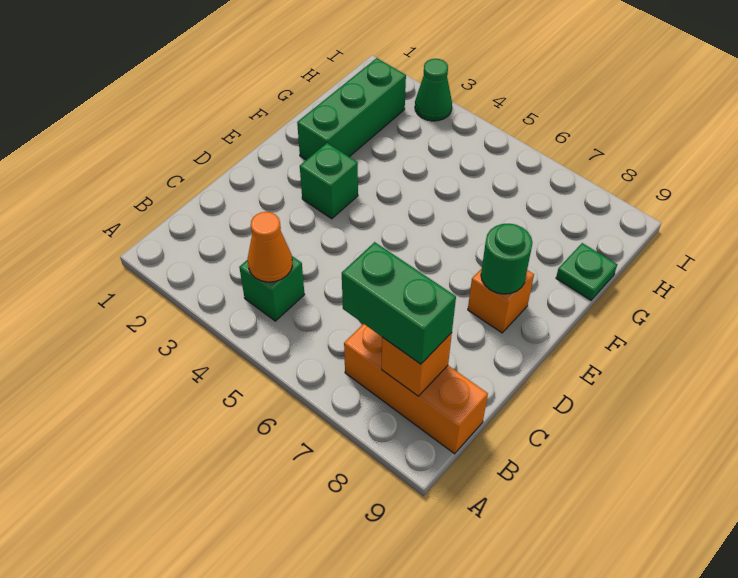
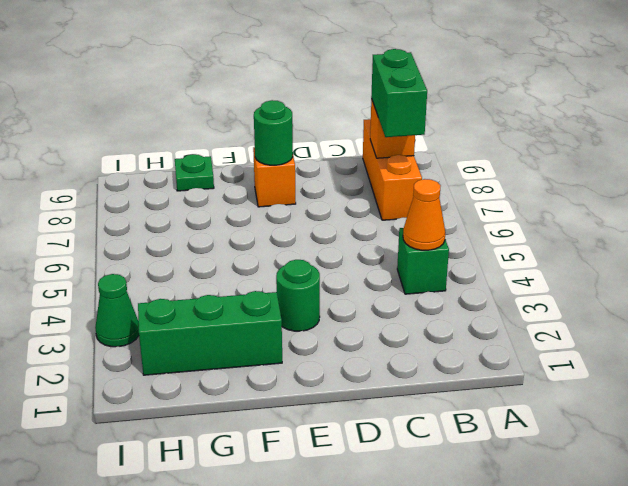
green brick E3 level 1 -> green round brick E3 level 1

